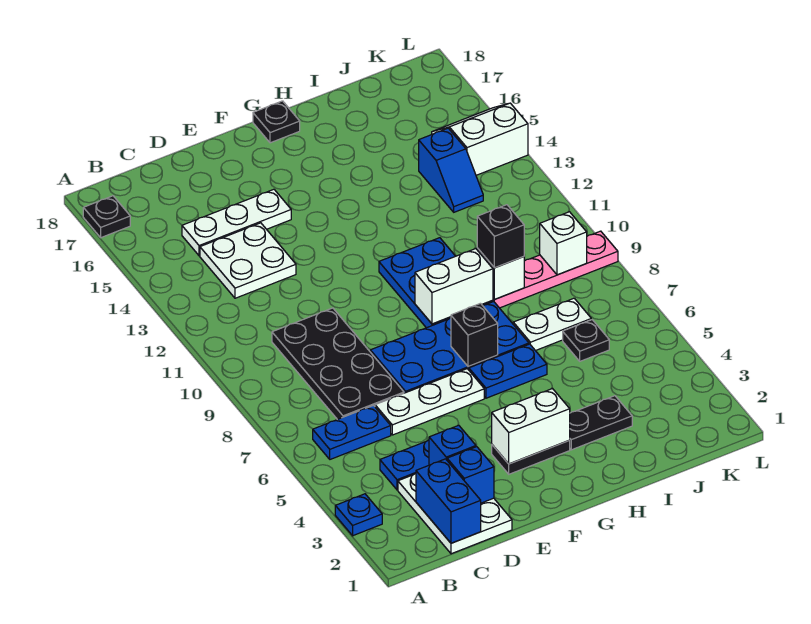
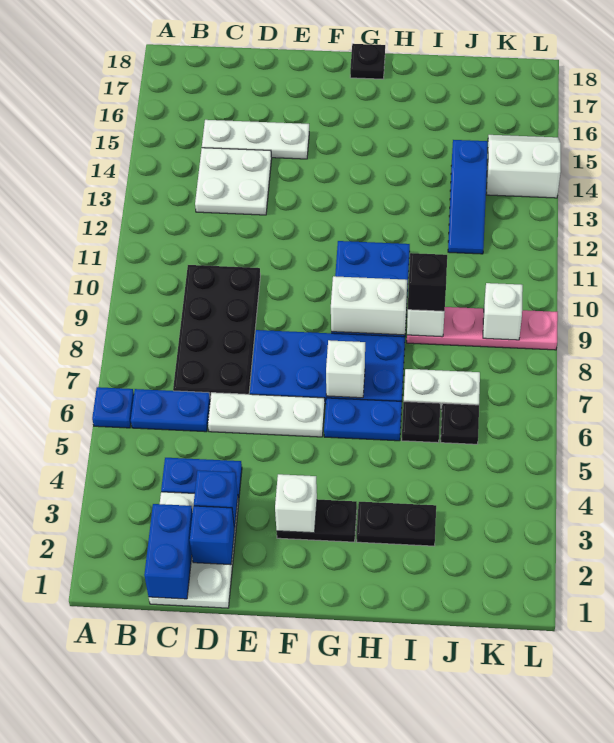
blue plate A3 level 1 -> blue plate A6 level 1
black plate A17 level 1 -> black plate I6 level 1
white brick F3:G3 level 2 -> white brick F3 level 2
black brick G7 level 2 -> white brick G7 level 2
blue slope J13:J14 level 1 top 14 -> blue slope J12:J14 level 1 top 14

